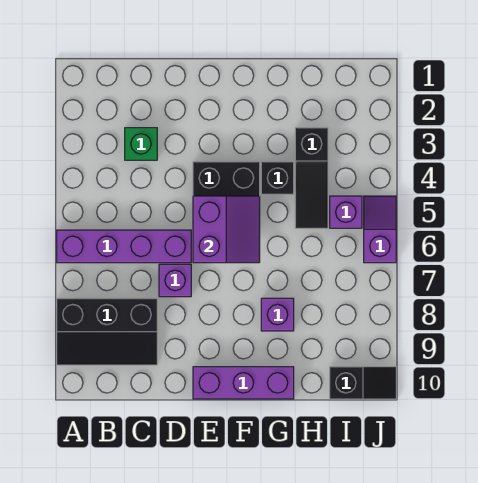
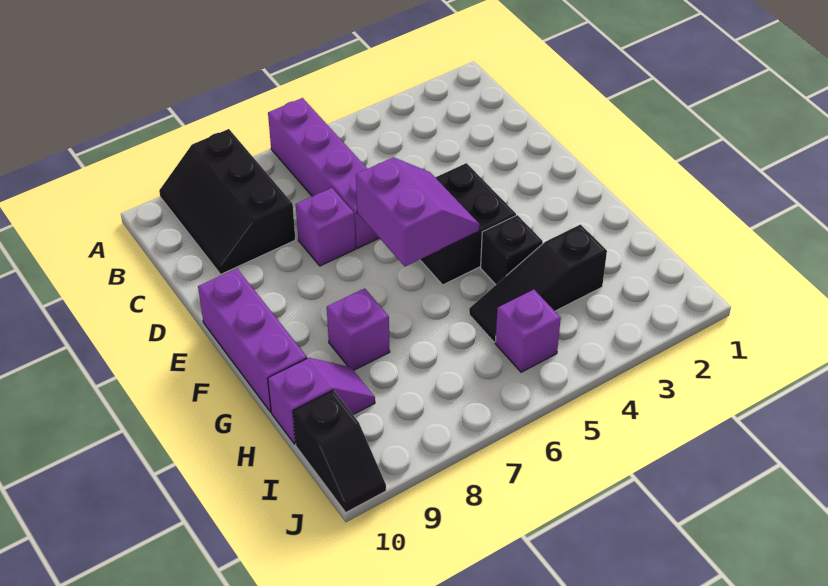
green brick C3 level 1 -> none
purple slope E5:F6 level 2 top E -> purple slope E5:F6 level 2 top 6
purple slope J5:J6 level 1 top 6 -> purple slope H9:H10 level 1 top 10

